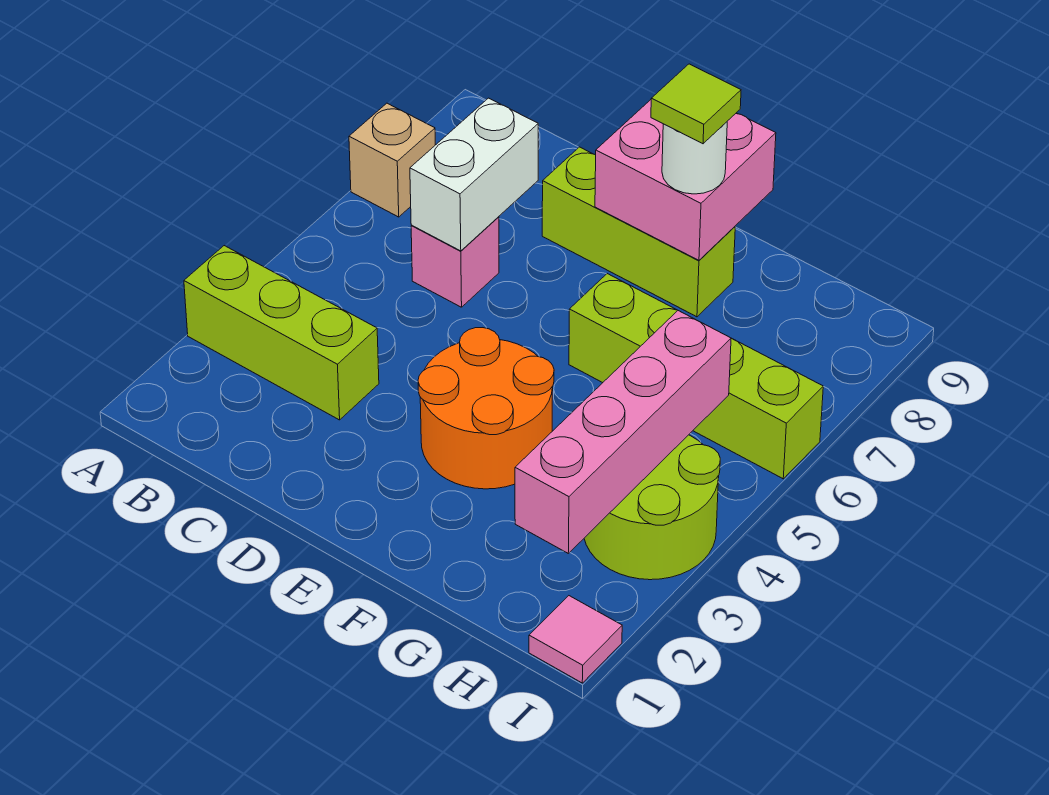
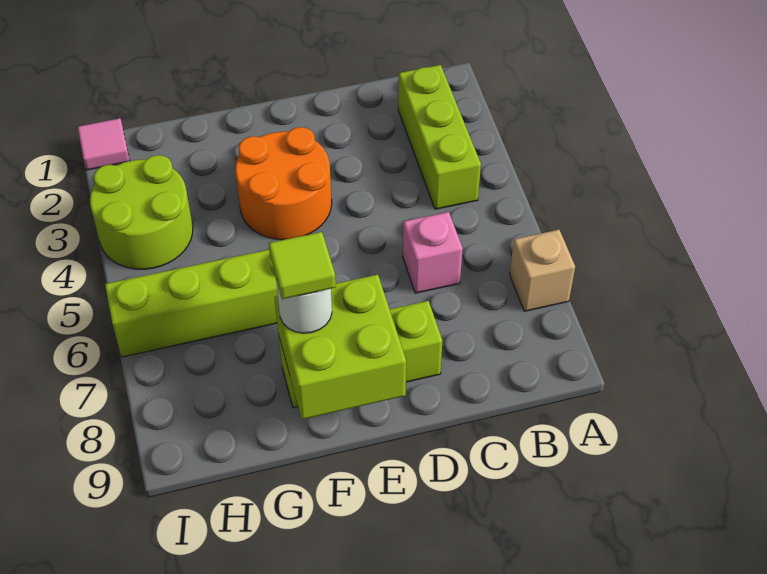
lime brick A3:C3 level 1 -> lime brick B2:B4 level 1
white brick C6:C7 level 2 -> none
pink brick E8:F9 level 2 -> lime brick E8:F9 level 2
pink brick H2:H5 level 2 -> none

